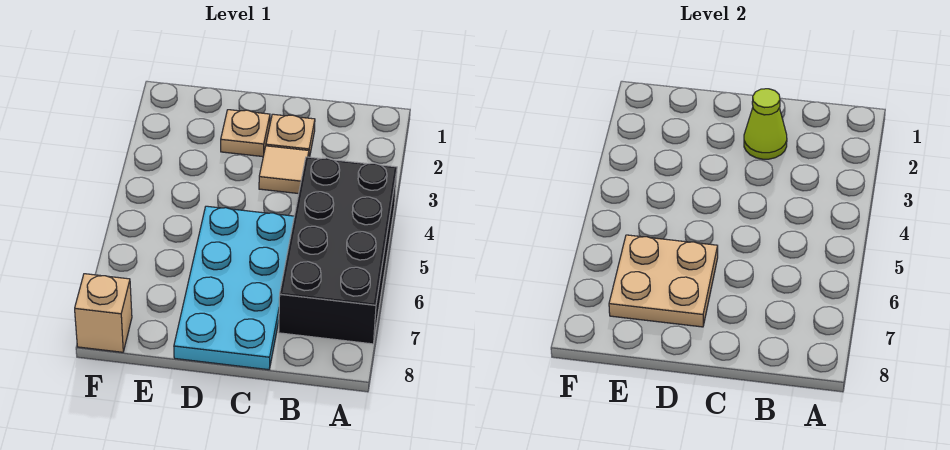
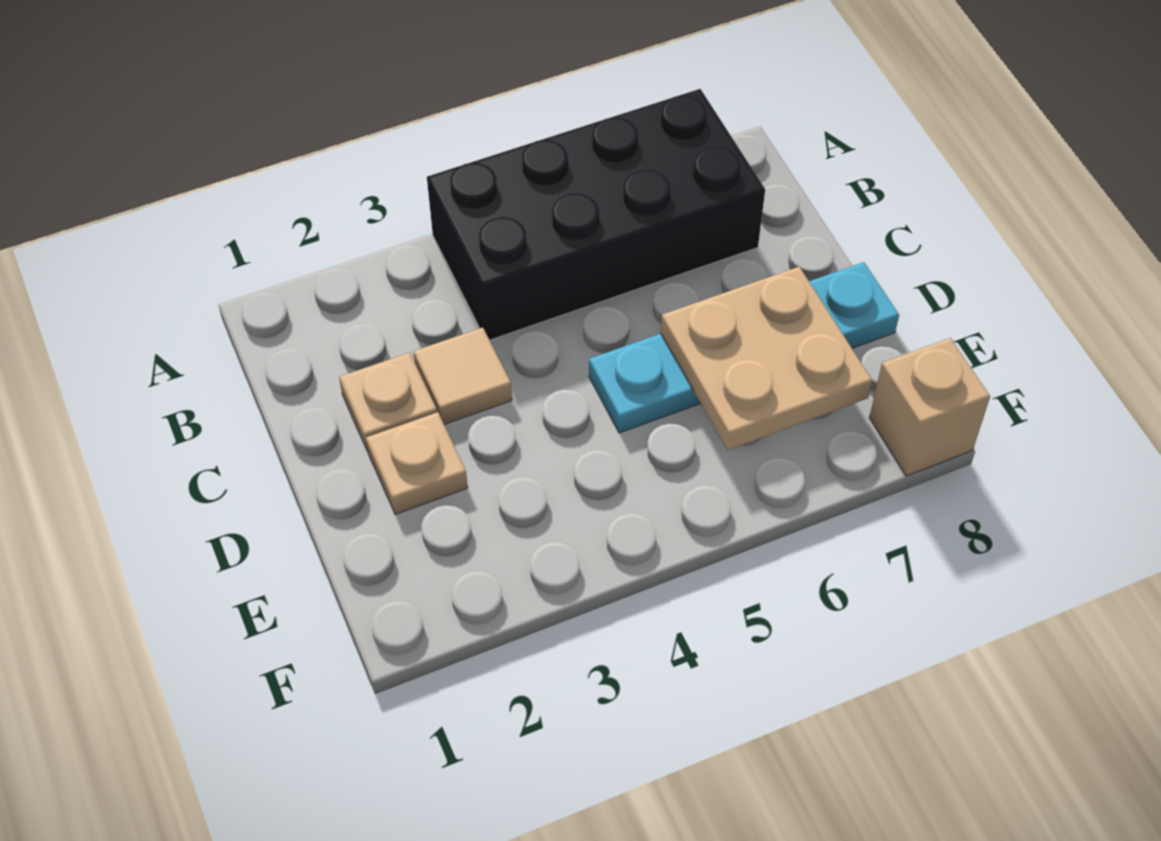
lime cone C2 level 2 -> none
cyan plate C5:D8 level 1 -> cyan plate D5:D8 level 1

